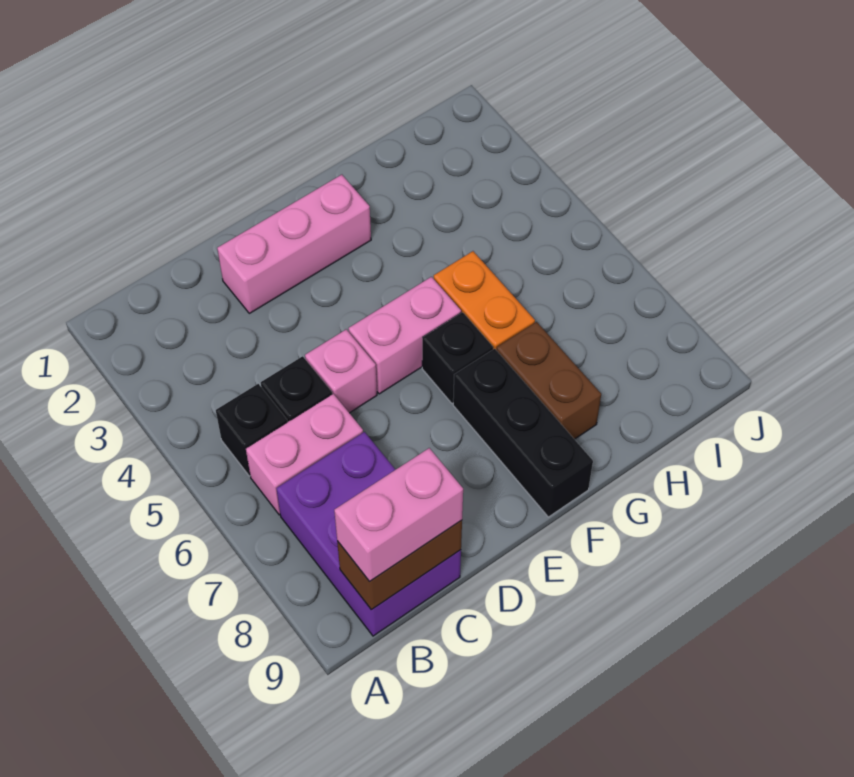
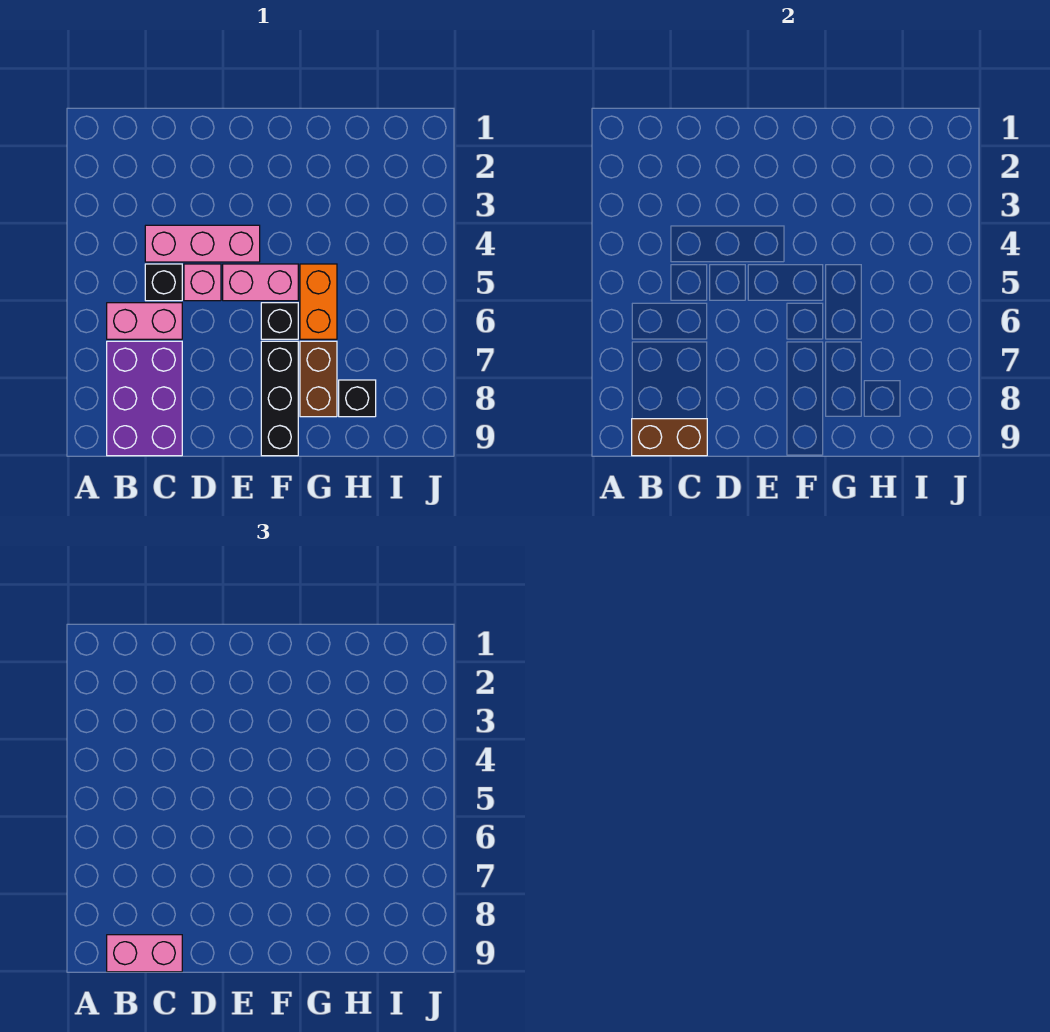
black brick B5 level 1 -> black brick H8 level 1
pink brick D2:F2 level 1 -> pink brick C4:E4 level 1

